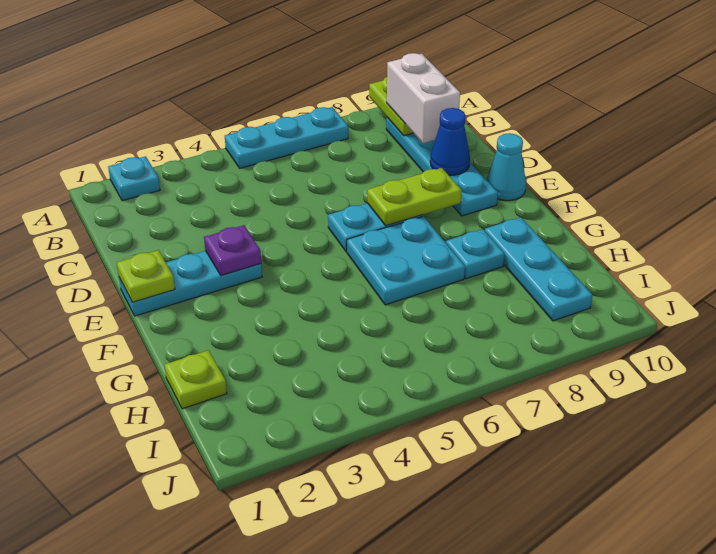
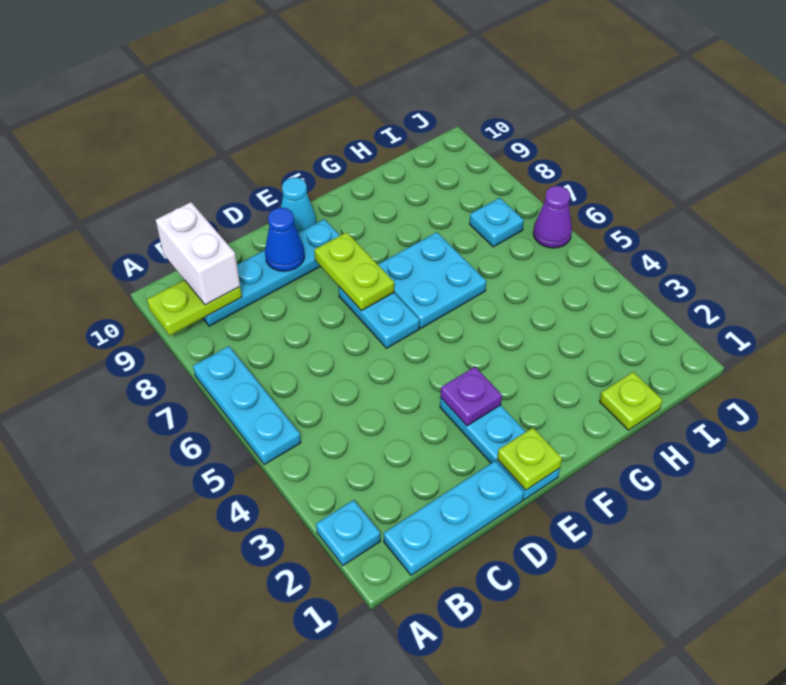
white brick B9:C9 level 3 -> white brick B9:B10 level 3
cyan plate G8 level 1 -> cyan plate I7 level 1
cyan plate G9:I9 level 1 -> cyan plate B1:D1 level 1
none -> purple cone J6 level 1

